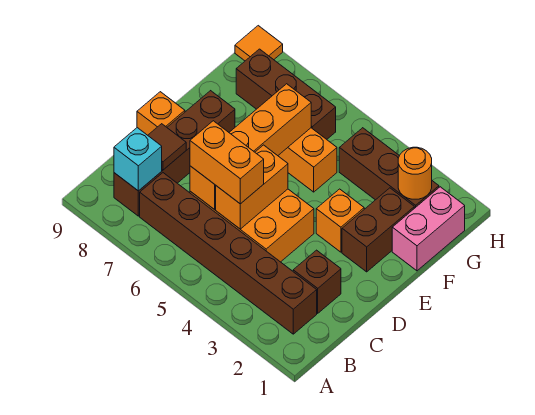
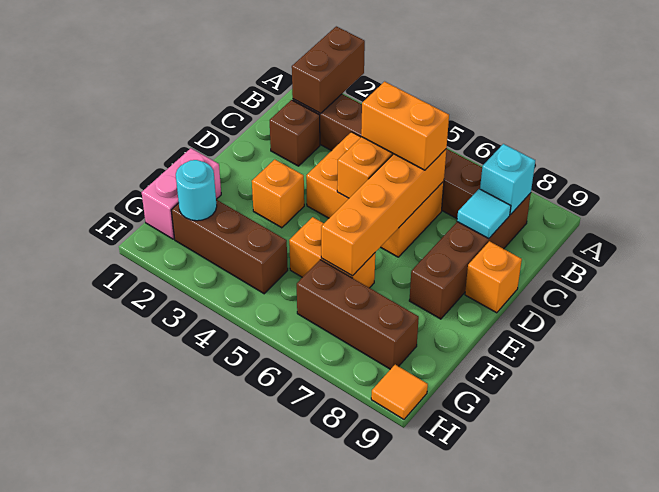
brown tile C8 level 2 -> cyan tile C8 level 2
brown brick E2:F2 level 1 -> brown brick A2:B2 level 2
orange round brick G2 level 2 -> cyan round brick G2 level 2

